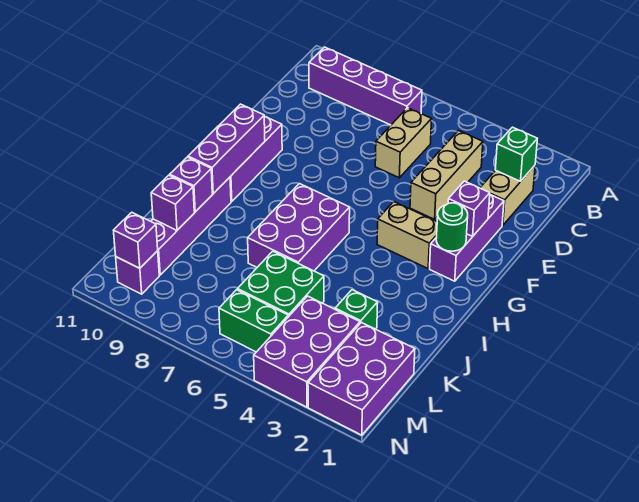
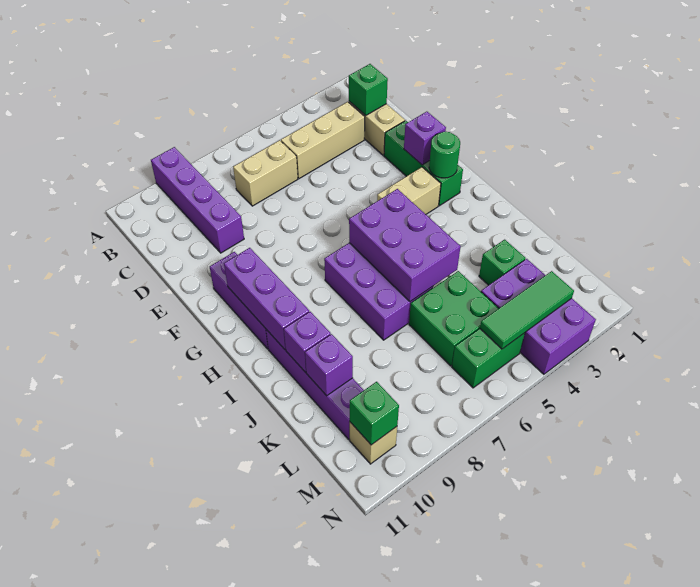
purple brick B7:B10 level 1 -> purple brick A9:D9 level 1
tan brick C4:E4 level 1 -> tan brick C3:C5 level 1
tan brick C6:D6 level 1 -> tan brick C6:C7 level 1
purple brick E2:G2 level 1 -> green brick E2:G2 level 1
purple brick L1:N2 level 1 -> purple brick H5:J6 level 2
none -> green tile M3:M5 level 2
purple brick M10 level 1 -> tan brick M10 level 1
purple brick M10 level 2 -> green brick M10 level 2

